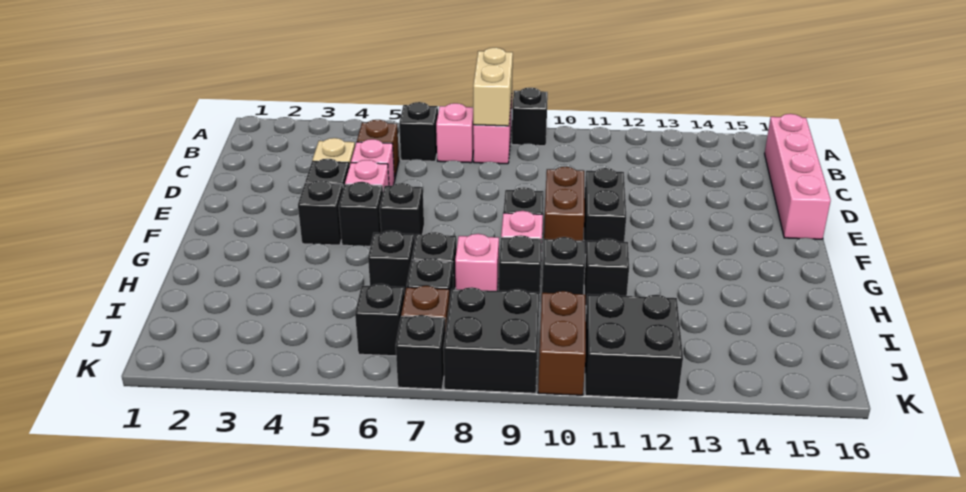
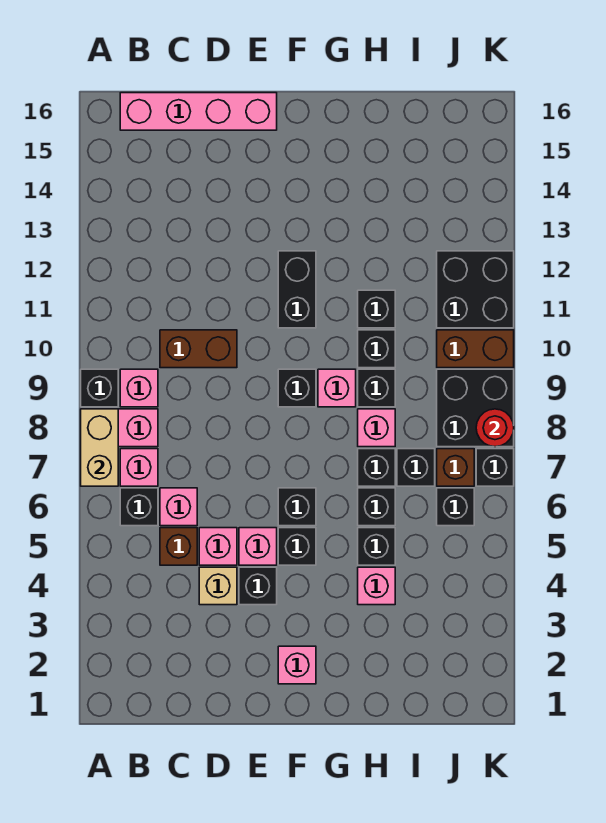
tan brick A8:B8 level 2 -> tan brick A7:A8 level 2
none -> pink brick B9 level 1
none -> pink brick C6 level 1
brown brick E10:F10 level 1 -> brown brick C10:D10 level 1
black brick E11:F11 level 1 -> black brick F11:F12 level 1
none -> pink brick F2 level 1
black brick F4 level 1 -> black brick H5 level 1
none -> pink brick H4 level 1
none -> red round brick K8 level 2

